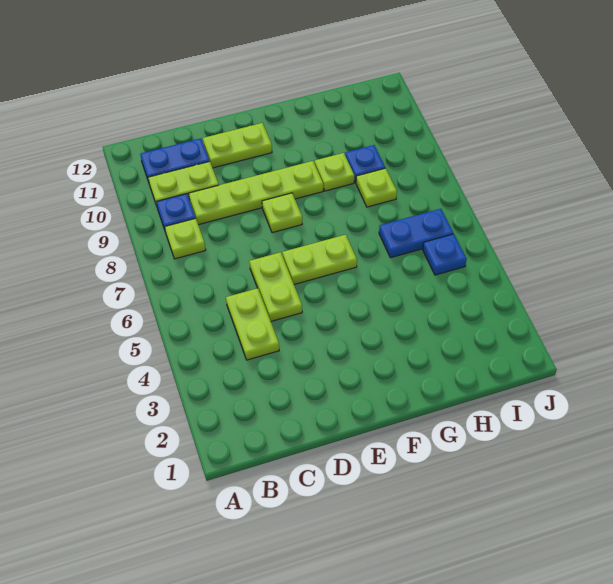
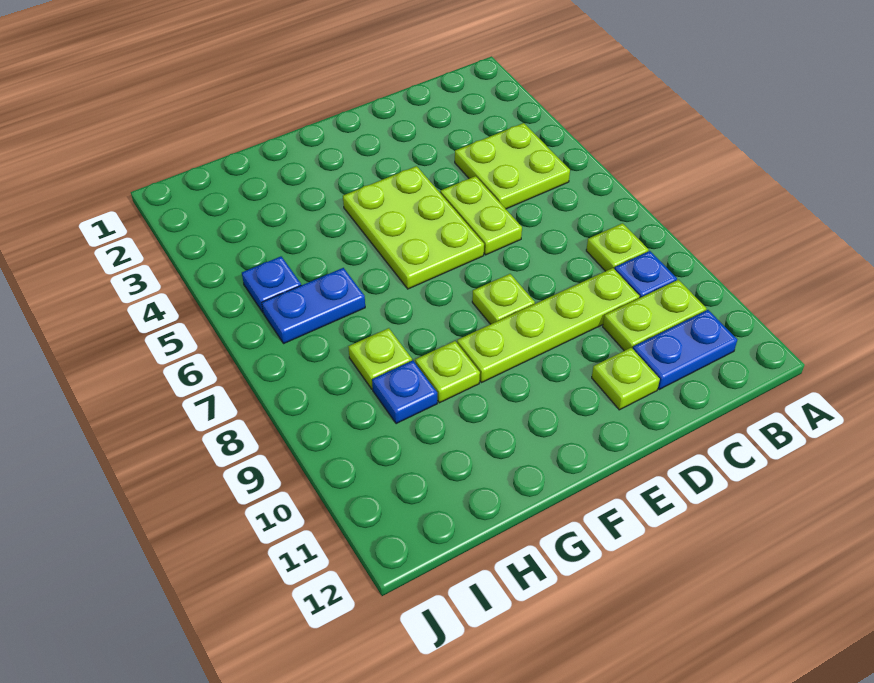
lime plate C4:C5 level 1 -> lime plate B4:C5 level 1
lime plate D11:E11 level 1 -> lime plate D11 level 1
lime plate E6:F6 level 1 -> lime plate E4:F6 level 1

